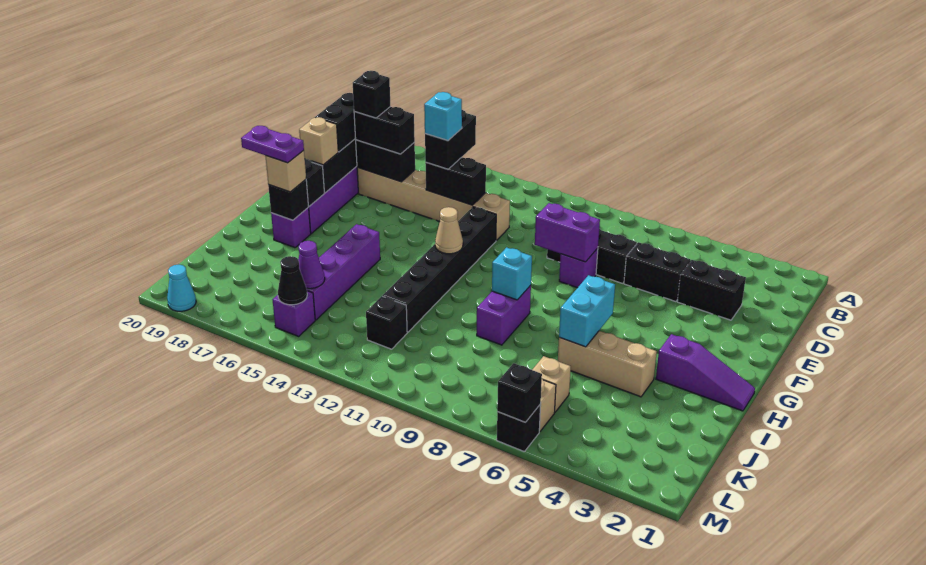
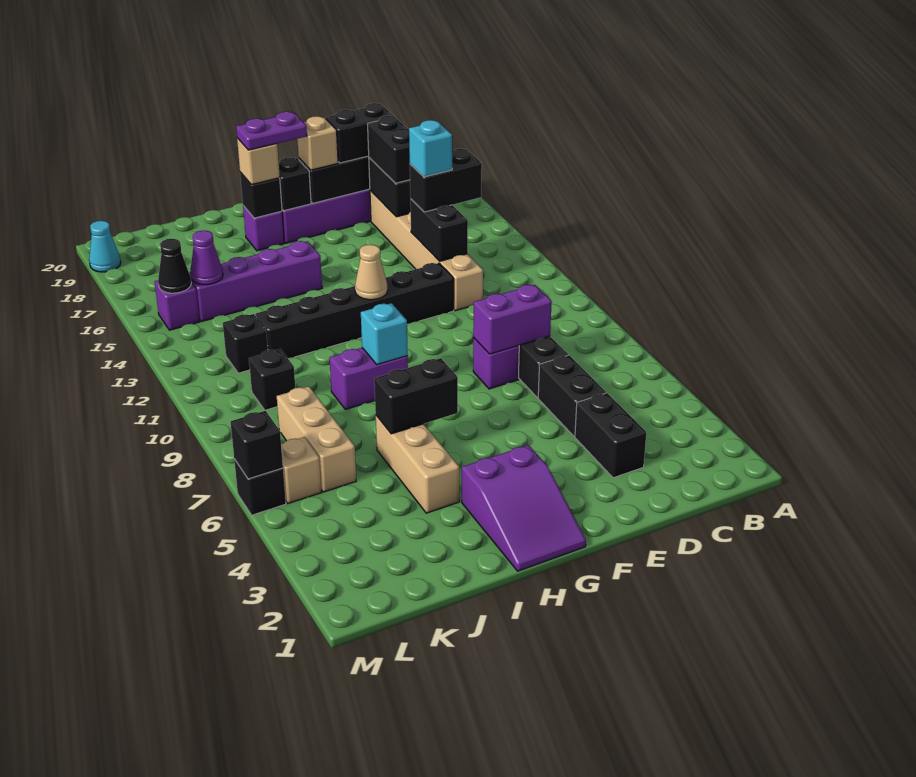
black brick D17 level 4 -> black brick K10 level 1
purple brick E8:E9 level 2 -> purple brick D8:E8 level 2
purple slope H1:H3 level 1 top 3 -> purple slope G1:H3 level 1 top 3
cyan brick H6:I6 level 2 -> black brick H6:I6 level 2
purple plate H18:H19 level 4 -> purple plate G18:H18 level 4
tan brick K6 level 1 -> tan brick K6:K8 level 1

